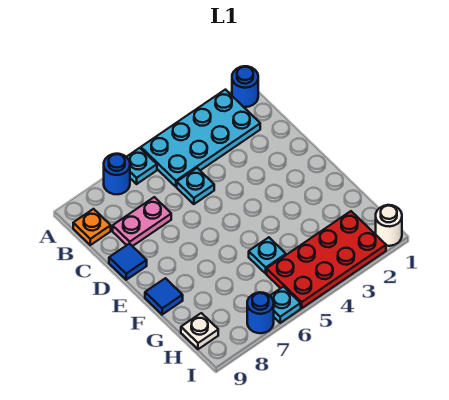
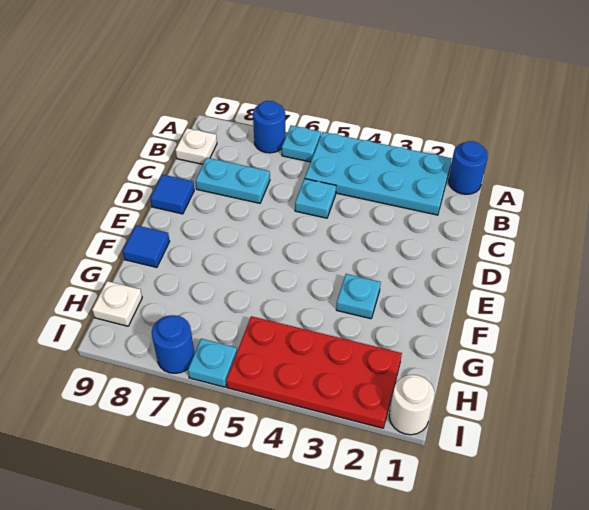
orange plate B9 level 1 -> white plate B9 level 1
pink plate C7:C8 level 1 -> cyan plate C7:C8 level 1
cyan plate G5 level 1 -> cyan plate F3 level 1

